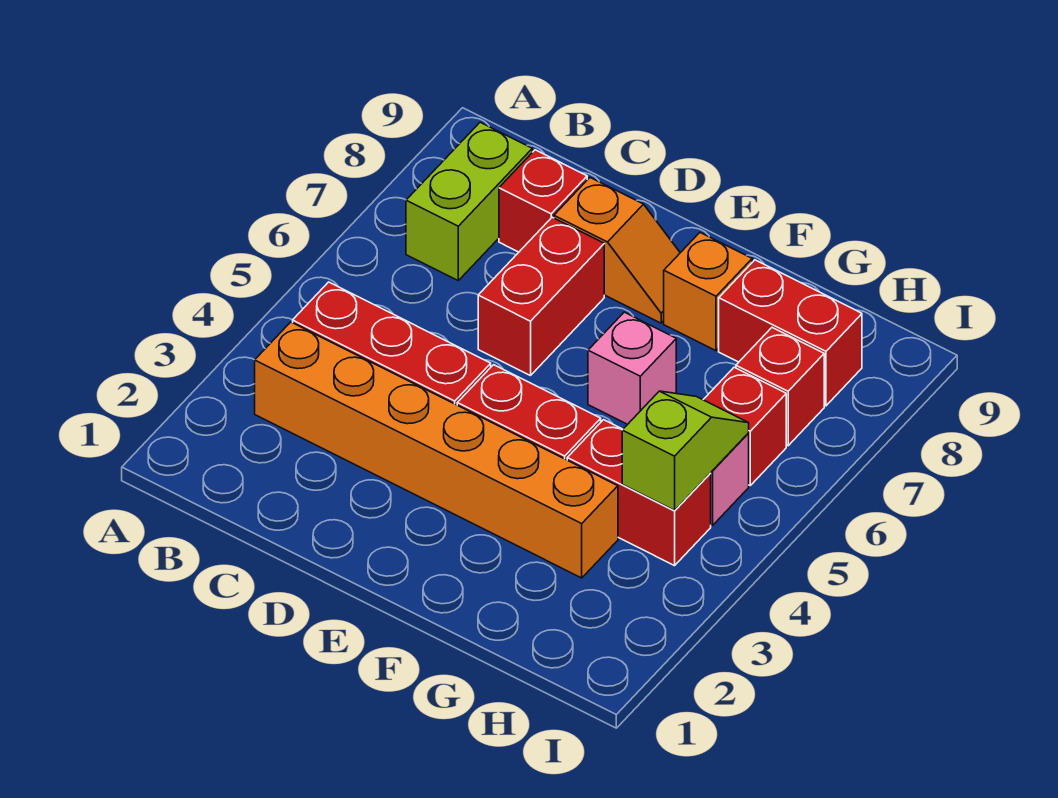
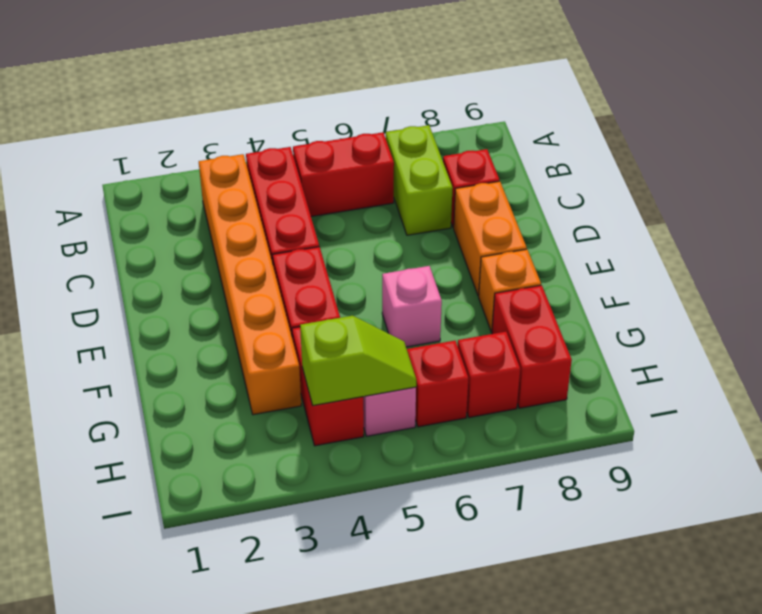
lime brick B7:B8 level 1 -> lime brick B7:C7 level 1
red brick D6:D7 level 1 -> red brick B5:B6 level 1
orange slope D8:E8 level 1 top D -> orange brick D8:E8 level 1

